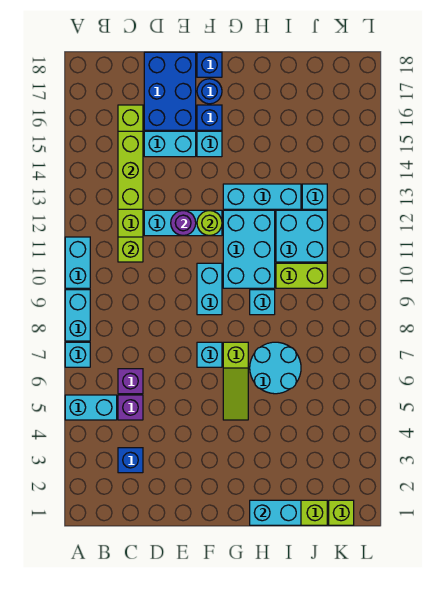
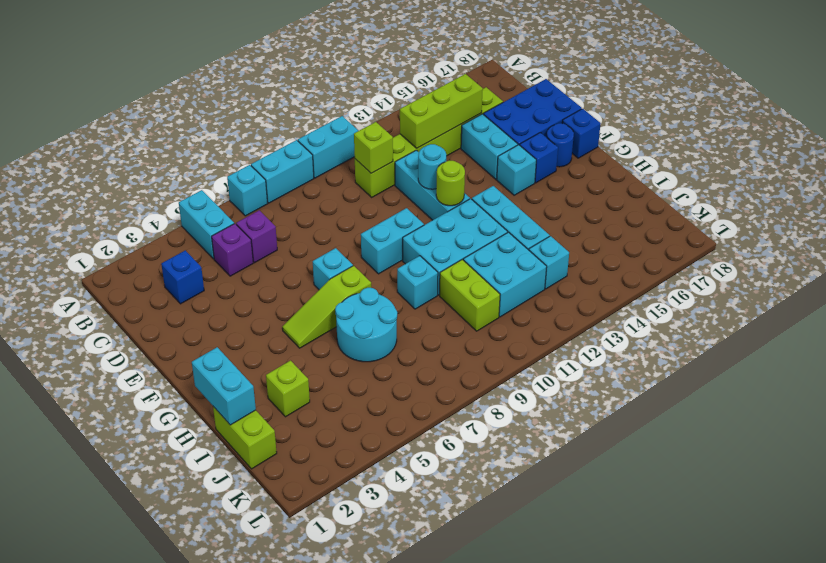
purple round brick E12 level 2 -> cyan round brick E12 level 2
lime brick K1 level 1 -> lime brick I3 level 1

